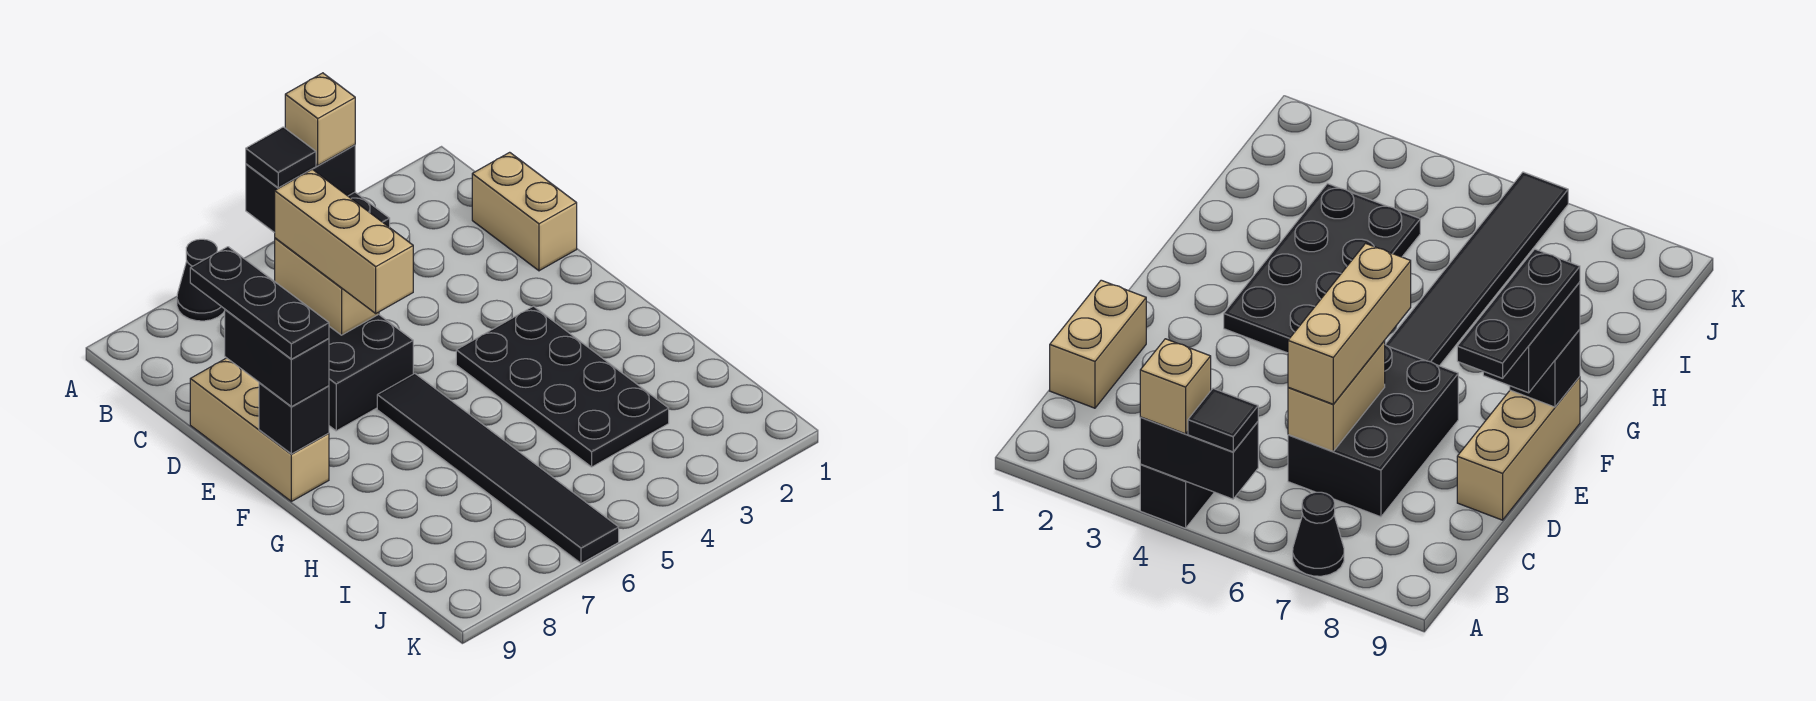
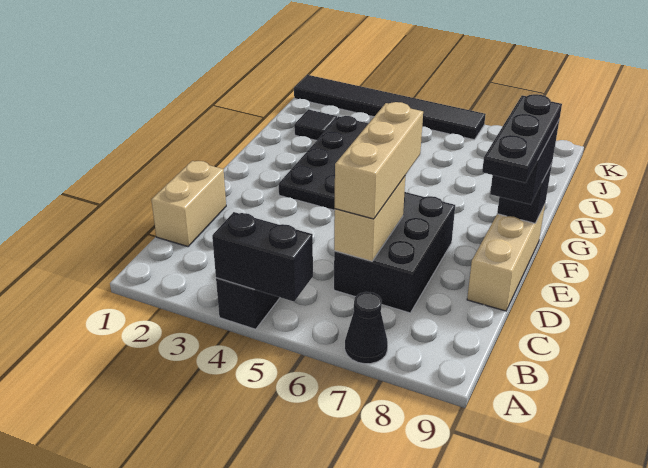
tan brick A4 level 3 -> none
black tile A5 level 3 -> black tile I2 level 1
black tile F6:K6 level 1 -> black tile K1:K6 level 1

